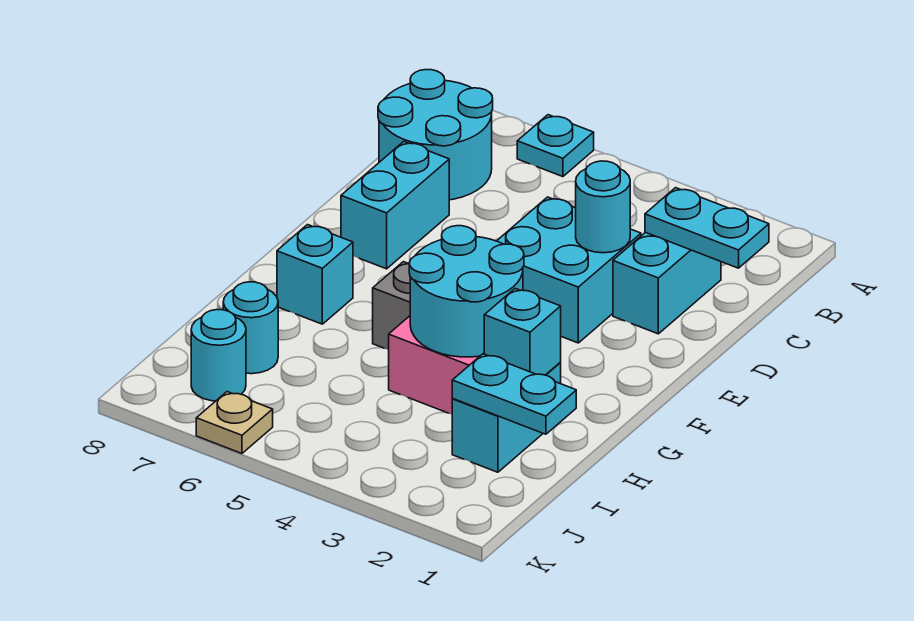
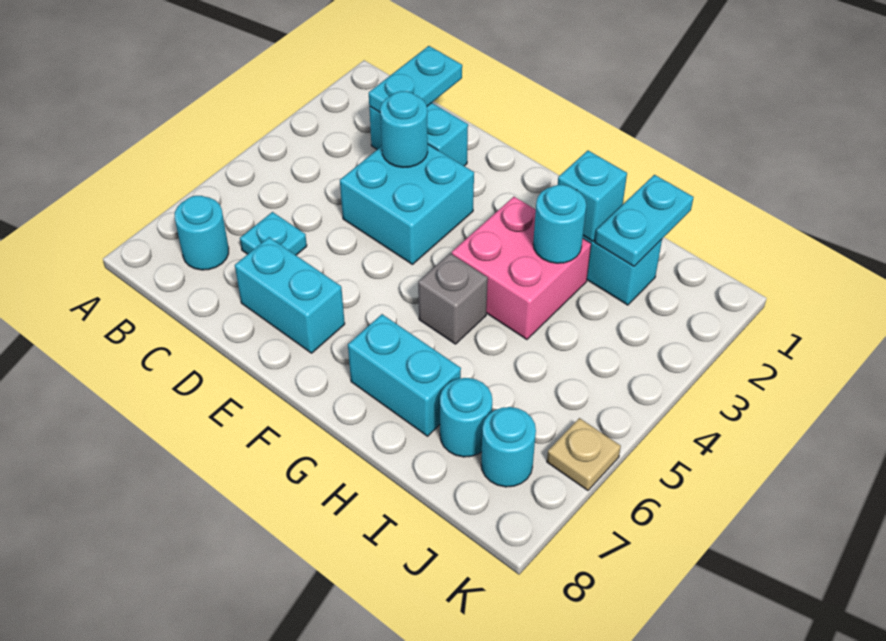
cyan plate A6 level 1 -> cyan plate C6 level 1
cyan round brick B7:C8 level 1 -> cyan round brick B7 level 1
cyan round brick G3:H4 level 2 -> cyan round brick H3 level 2
cyan brick G7 level 1 -> cyan brick G7:H7 level 1

